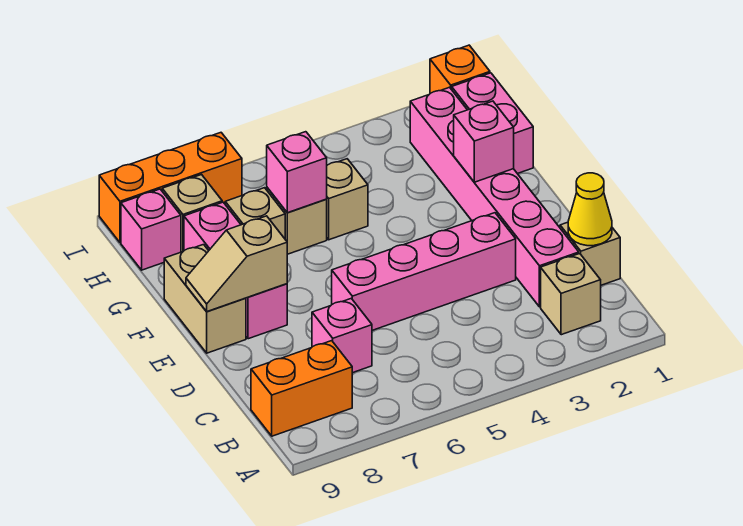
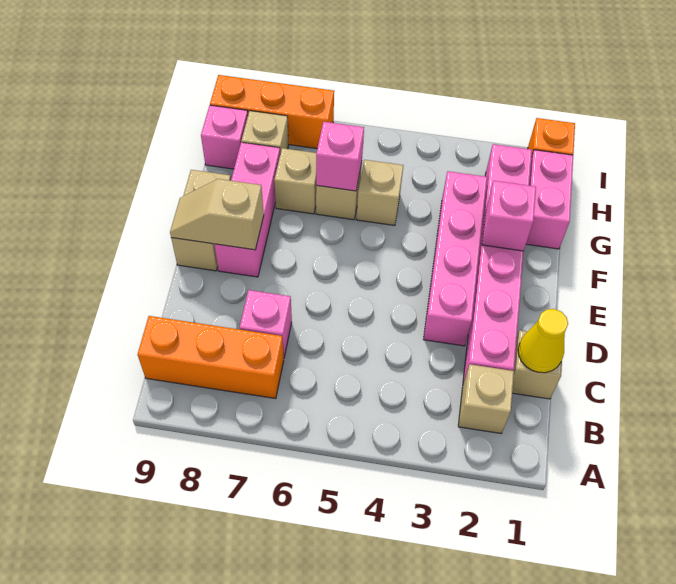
orange brick B8:B9 level 1 -> orange brick B7:B9 level 1
pink brick D3:D6 level 1 -> pink brick D3:G3 level 1

